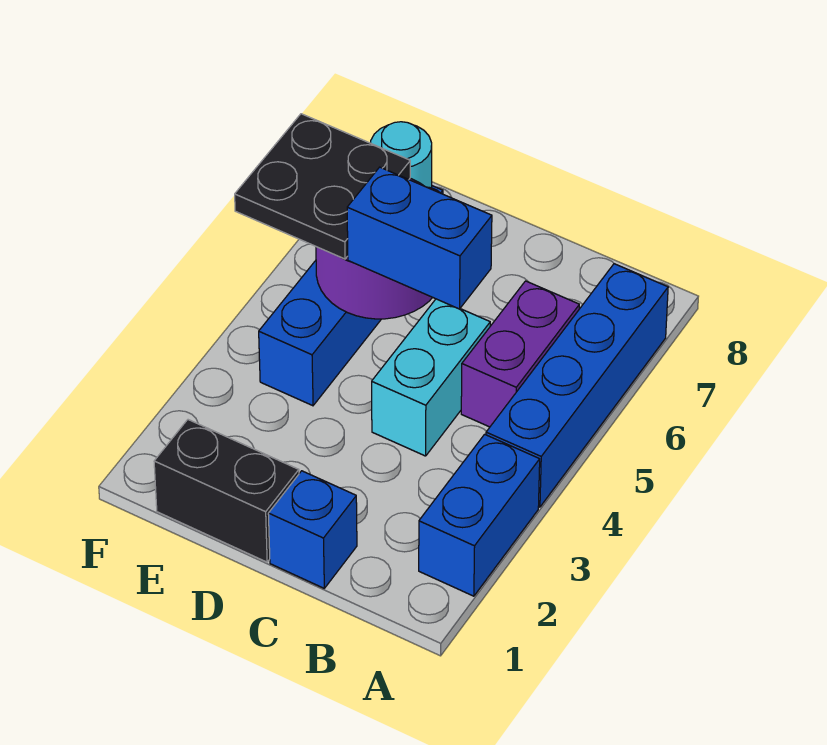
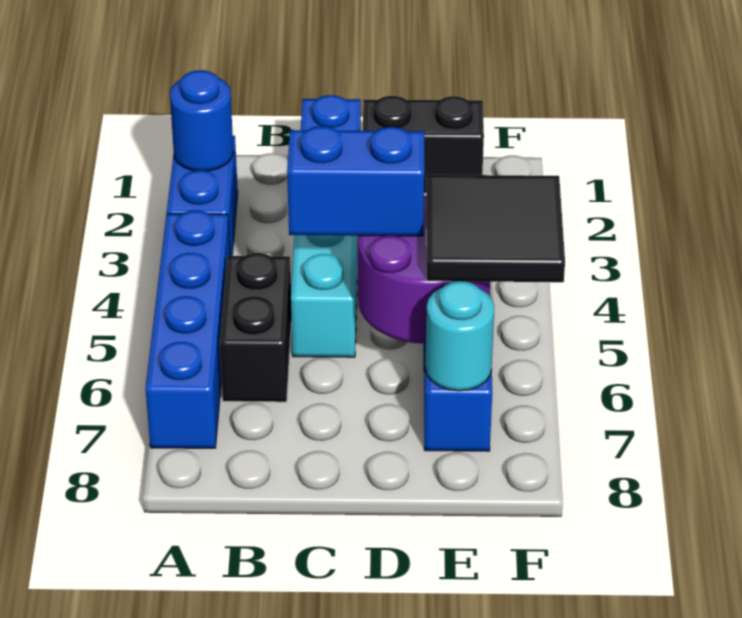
none -> blue round brick A2 level 2
purple brick B5:B6 level 1 -> black brick B5:B6 level 1
black plate E5:F6 level 3 -> black tile E5:F6 level 3

